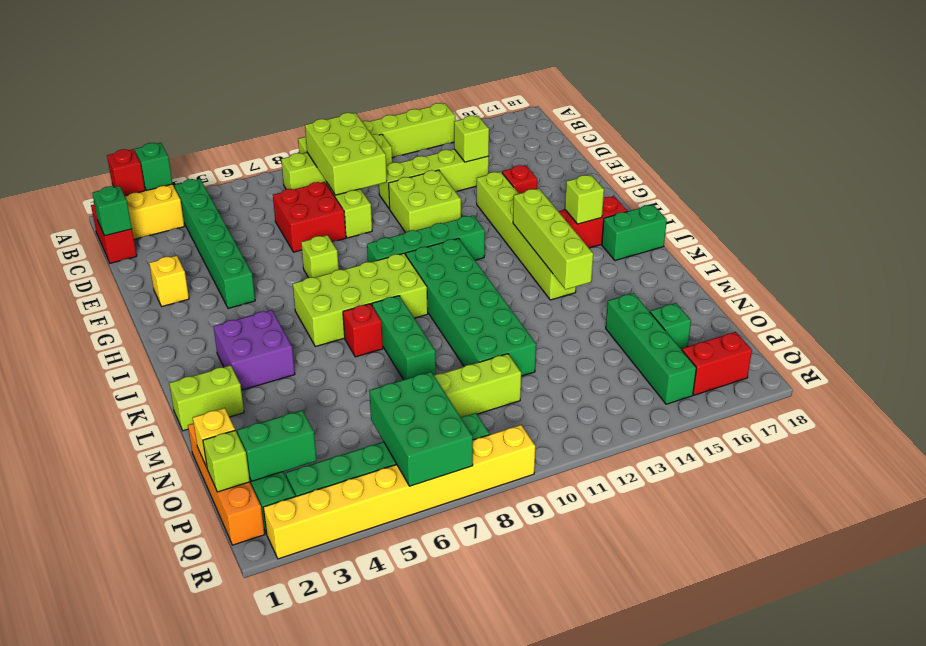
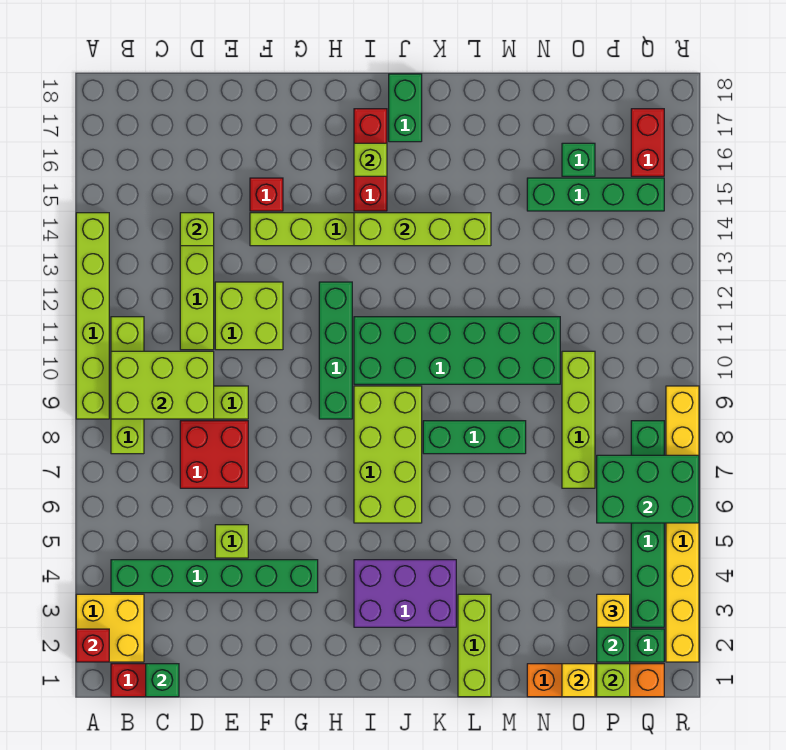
green brick A3 level 2 -> none
yellow brick F2 level 1 -> yellow brick P3 level 3
lime brick G7 level 1 -> lime brick E5 level 1
purple brick J3:K4 level 1 -> purple brick I3:K4 level 1
red brick K7 level 1 -> none
lime brick L1:L2 level 1 -> lime brick L1:L3 level 1

